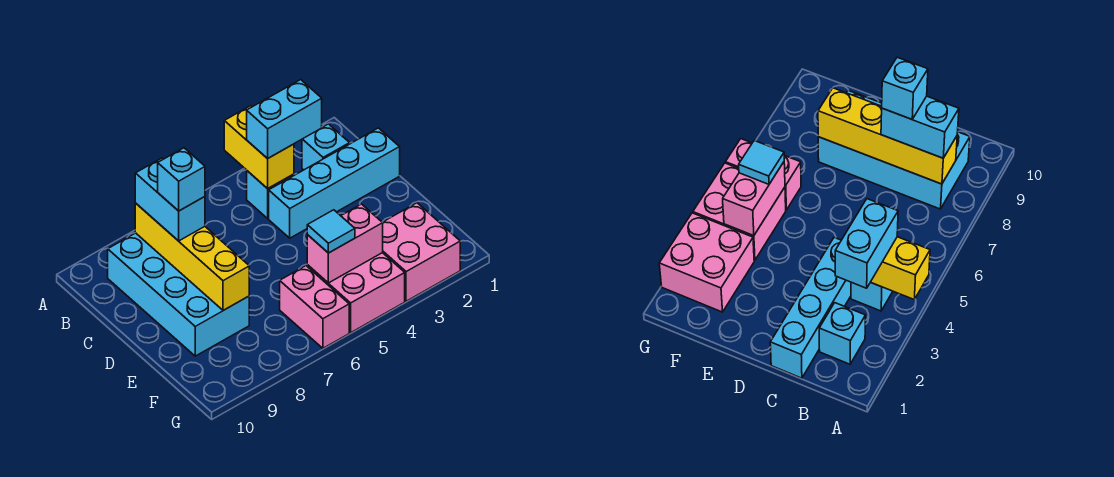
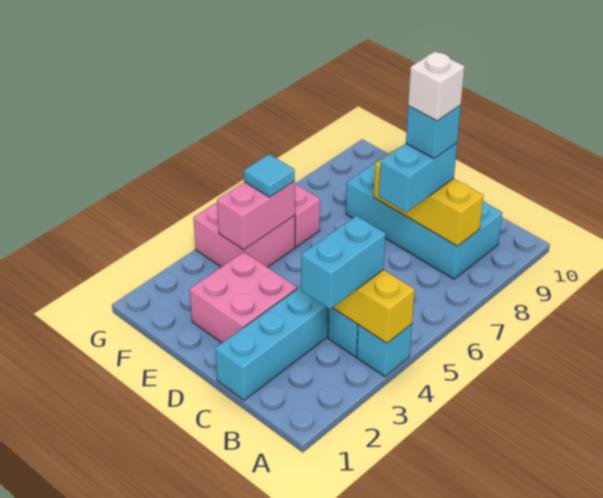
cyan brick B2 level 1 -> cyan brick A4 level 1
yellow brick B8:E8 level 2 -> yellow brick B8:D8 level 2
cyan brick B8:C8 level 3 -> cyan brick C7:C8 level 3
none -> white brick C8 level 5
pink brick F2:G3 level 1 -> pink brick D2:E3 level 1

